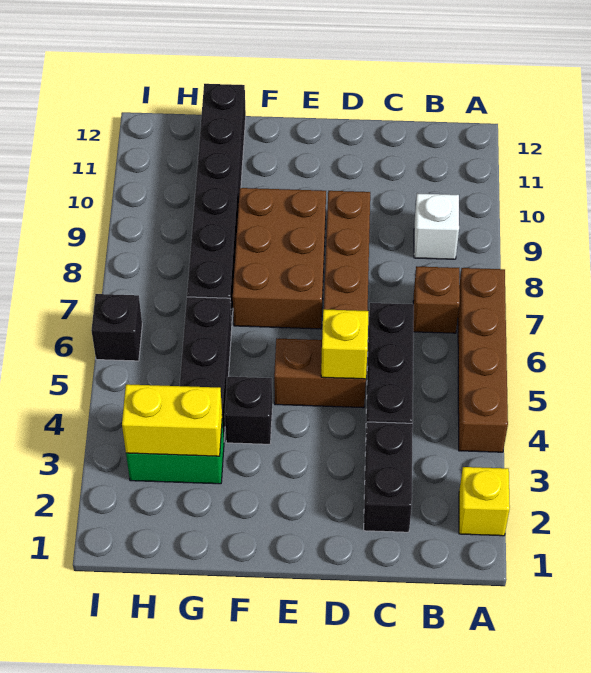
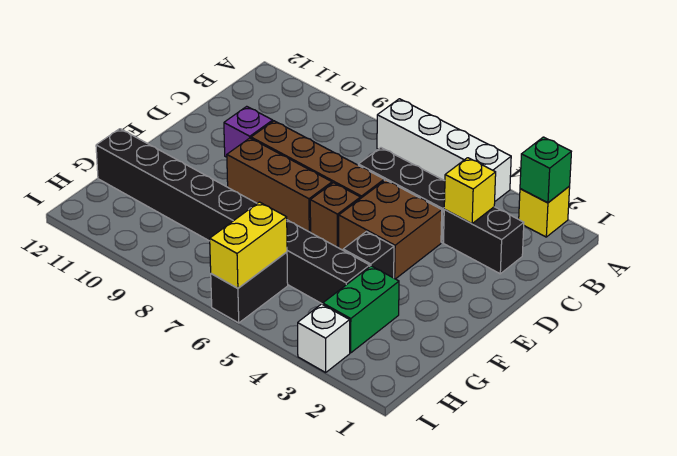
none -> green brick A2 level 2
brown brick A4:A7 level 1 -> white brick A4:A7 level 1
brown brick B7 level 1 -> brown brick E6 level 1
white brick B9 level 1 -> white brick I3 level 1
brown brick D5:E5 level 1 -> brown brick D4:E5 level 1
yellow brick D5 level 2 -> yellow brick C3 level 2
none -> purple brick D10 level 1
brown brick E7:F9 level 1 -> brown brick E7:E9 level 1
yellow brick G3:H3 level 2 -> yellow brick H6:I6 level 2
black brick I6 level 1 -> black brick H6:I6 level 1

